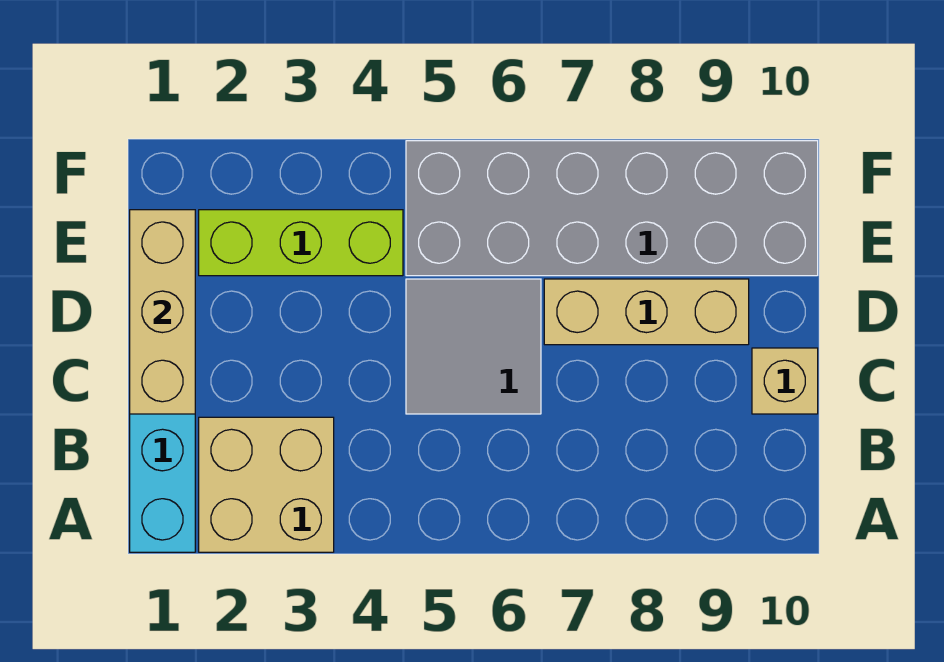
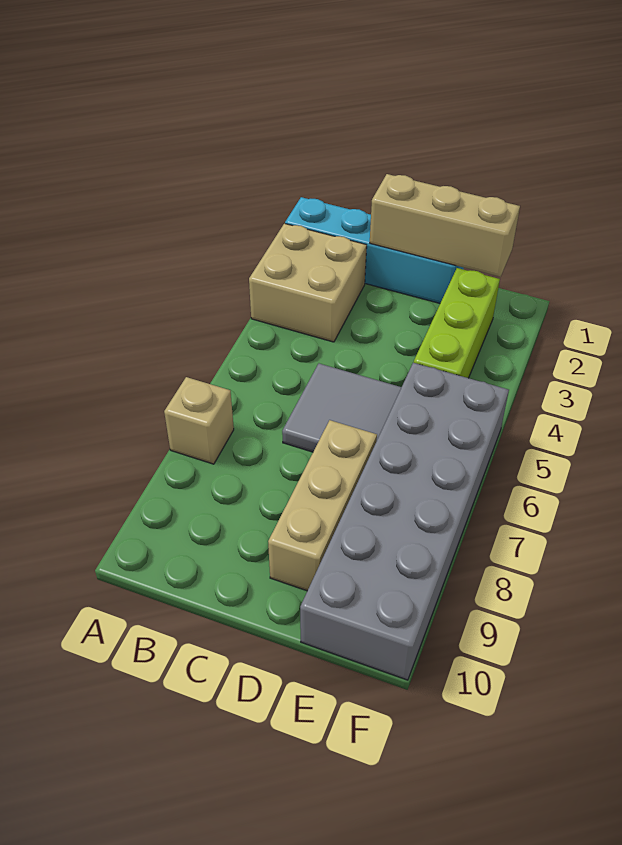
tan brick C10 level 1 -> tan brick A7 level 1

